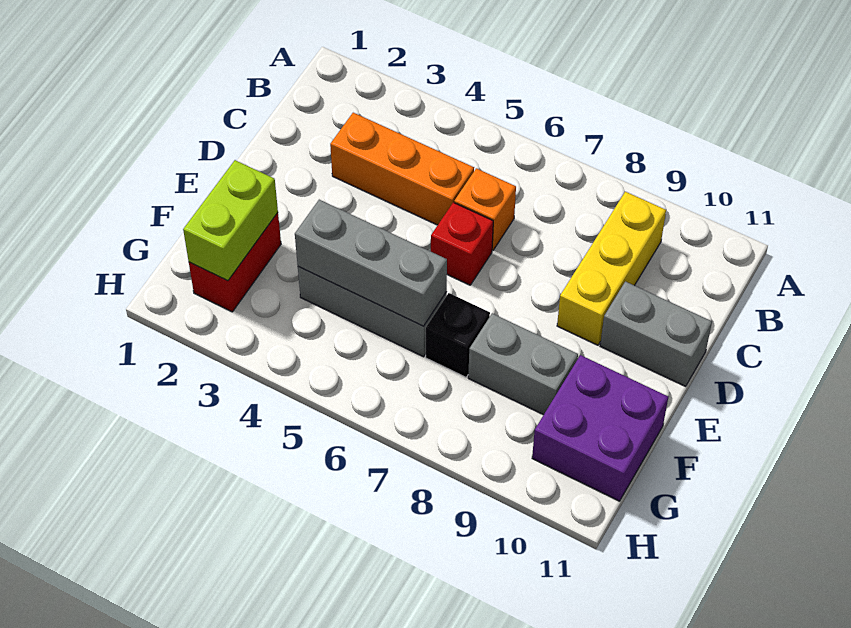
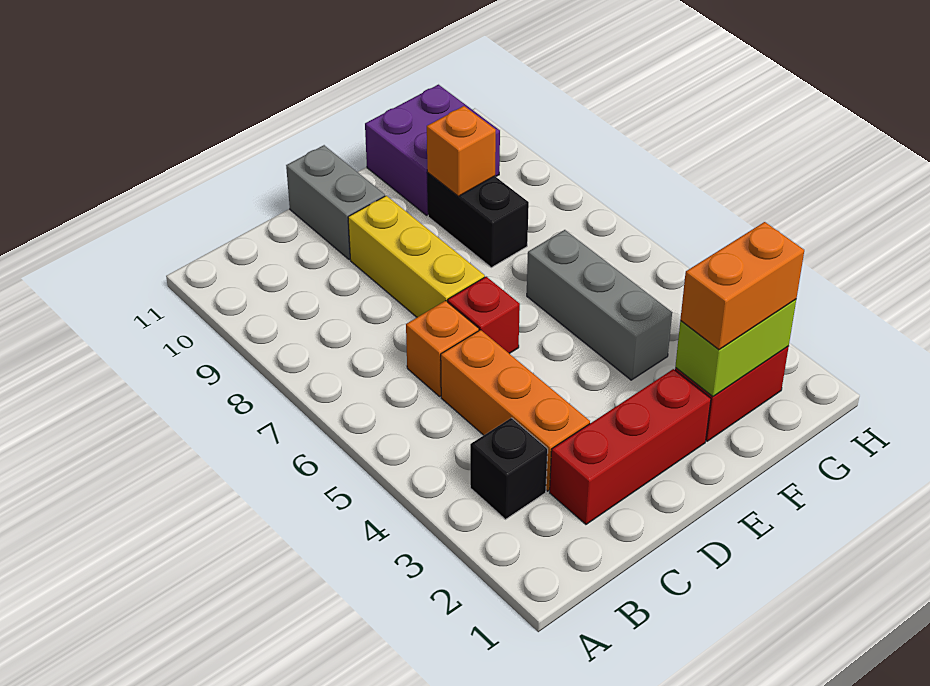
yellow brick B9:D9 level 1 -> yellow brick D7:D9 level 1
none -> red brick C2:E2 level 1
none -> orange brick F2:G2 level 3
grey brick F4:F6 level 2 -> none
black brick F7 level 1 -> black brick B3 level 1
grey brick F8:F9 level 1 -> black brick F8:F9 level 1
none -> orange brick F9 level 2

